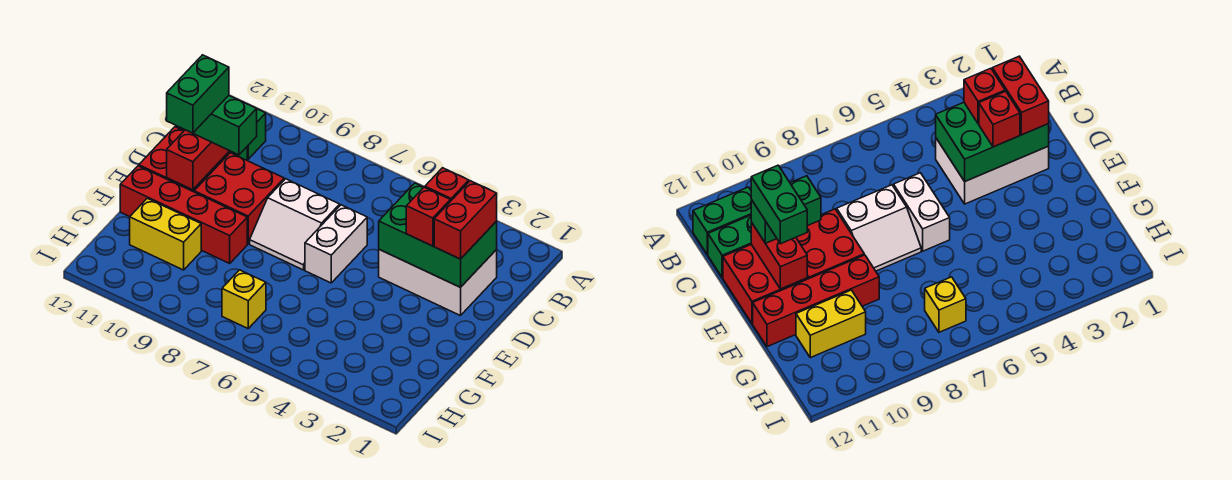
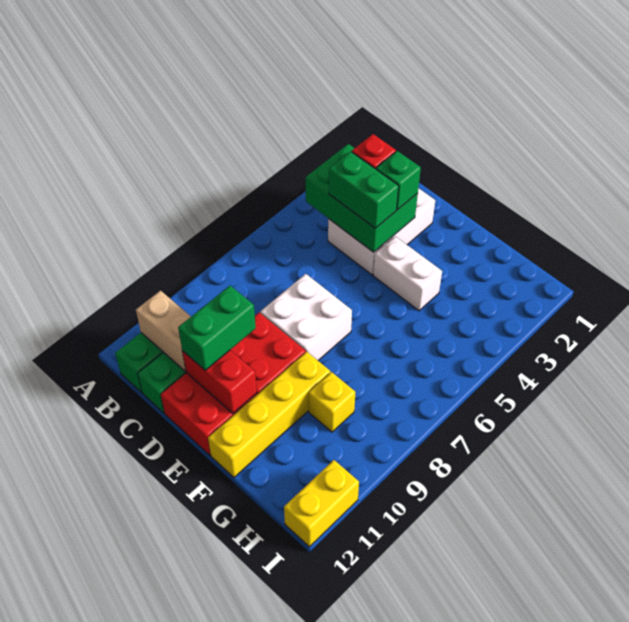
none -> tan brick B11:C11 level 2
green brick C2:D4 level 2 -> green brick B3:D4 level 2
red brick C2:D2 level 3 -> none
red brick D3 level 3 -> green brick D3 level 3
white brick D6:E6 level 1 -> white brick E4:F4 level 1
white slope D7:E8 level 1 top D -> white brick D7:E8 level 1
green brick D11:E11 level 4 -> green brick C4:D4 level 3
red brick F9:F12 level 1 -> yellow brick F9:F12 level 1
yellow brick G10:G11 level 1 -> yellow brick I11:I12 level 1
yellow brick H7 level 1 -> yellow brick G9 level 1

